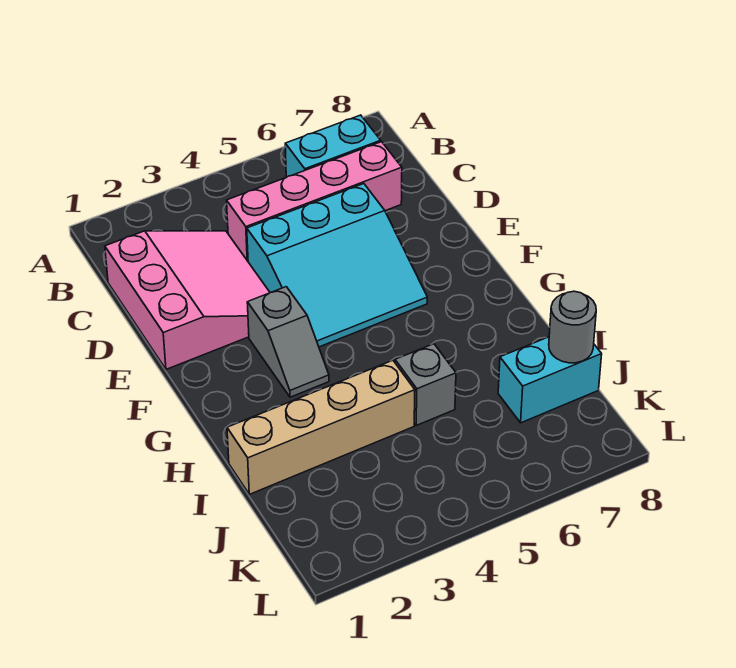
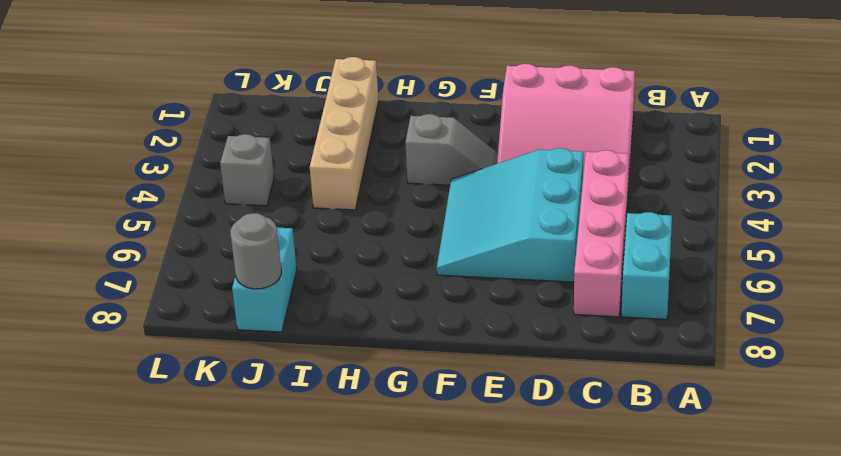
grey slope F3:G3 level 1 top F -> grey slope F3:G3 level 1 top G
grey brick I5 level 1 -> grey brick K4 level 1

